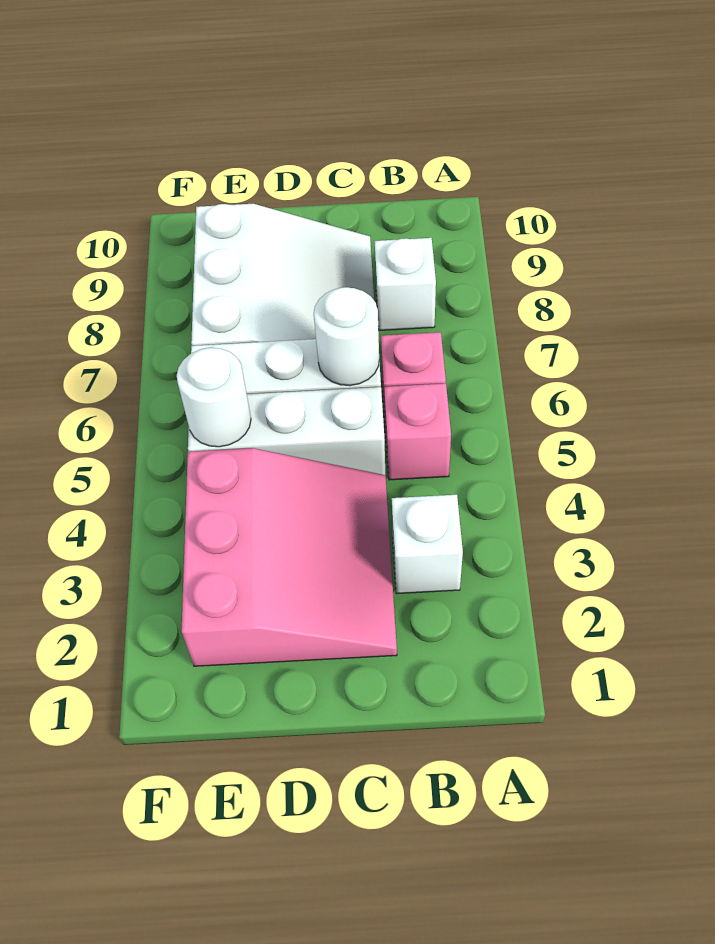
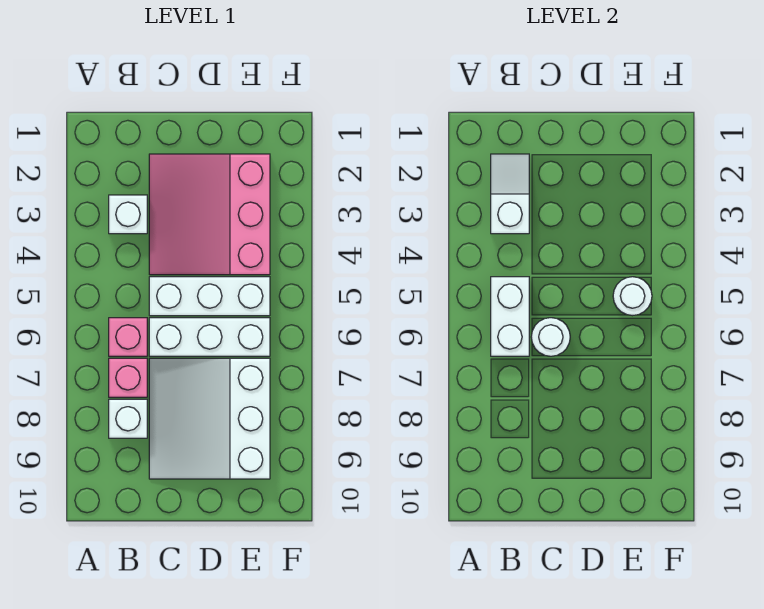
none -> white slope B2:B3 level 2 top 3
pink brick B5 level 1 -> pink brick B7 level 1
none -> white brick B5:B6 level 2

